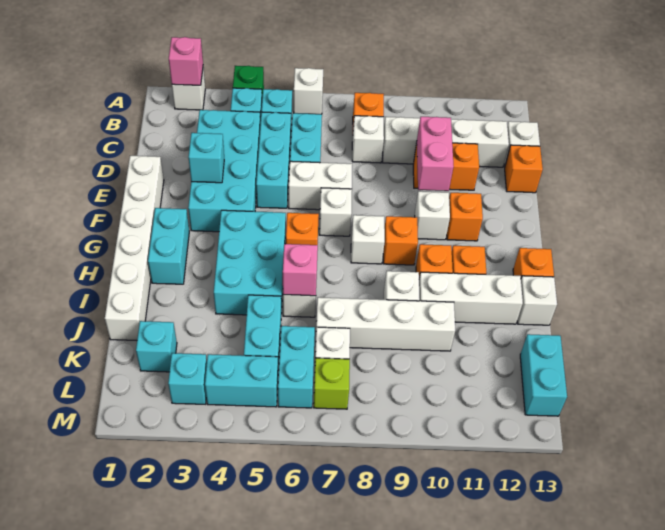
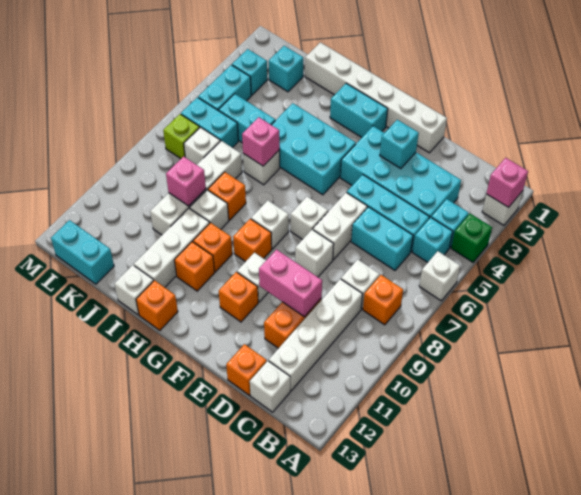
none -> white brick E8 level 1
orange brick G6 level 1 -> orange brick I8 level 1
none -> pink brick J9 level 2

